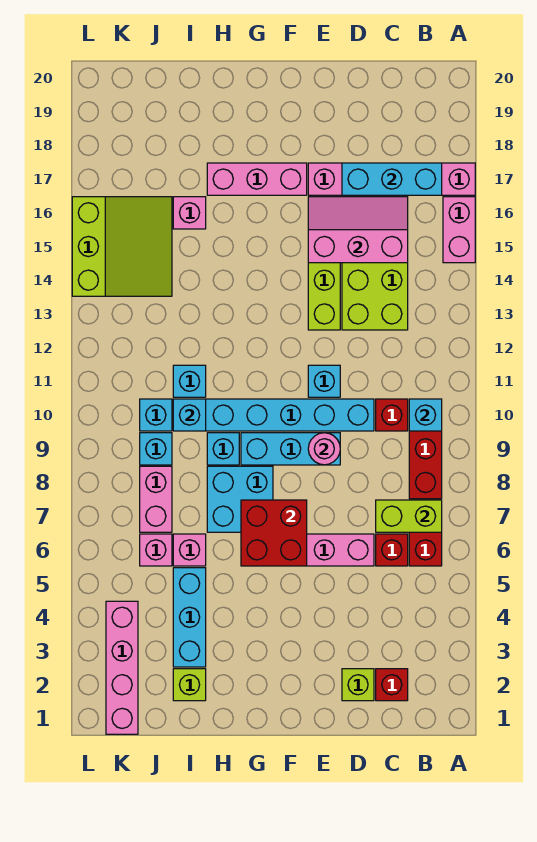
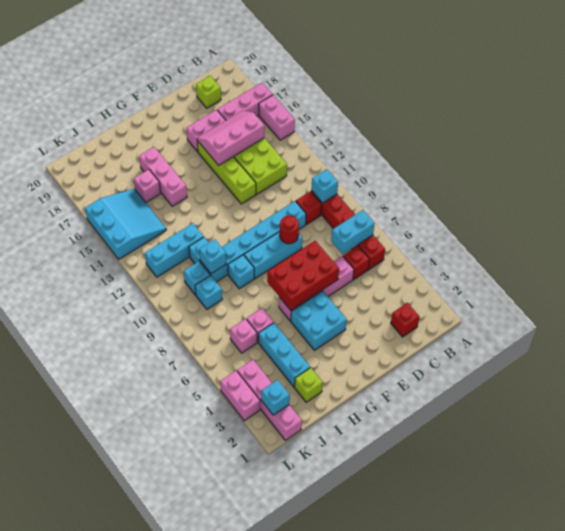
lime brick B7:C7 level 2 -> cyan brick B7:C7 level 2
cyan brick B17:D17 level 2 -> cyan brick I12:K12 level 1
lime brick D2 level 1 -> lime brick C19 level 1
pink round brick E9 level 2 -> red round brick E9 level 2
cyan brick E11 level 1 -> cyan brick K2 level 2
red brick F6:G7 level 2 -> red brick E6:G7 level 2
pink brick F17:H17 level 1 -> pink brick H15:H17 level 1
cyan brick G7:H8 level 1 -> cyan brick F4:G5 level 1
pink brick J7:J8 level 1 -> pink brick L3:L4 level 1
lime slope J14:L16 level 1 top L -> cyan slope J14:L16 level 1 top L

